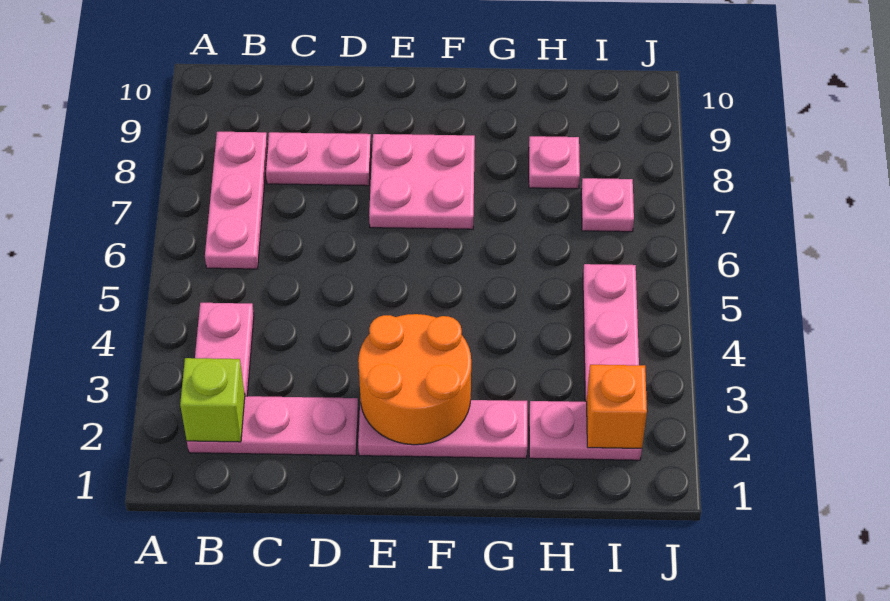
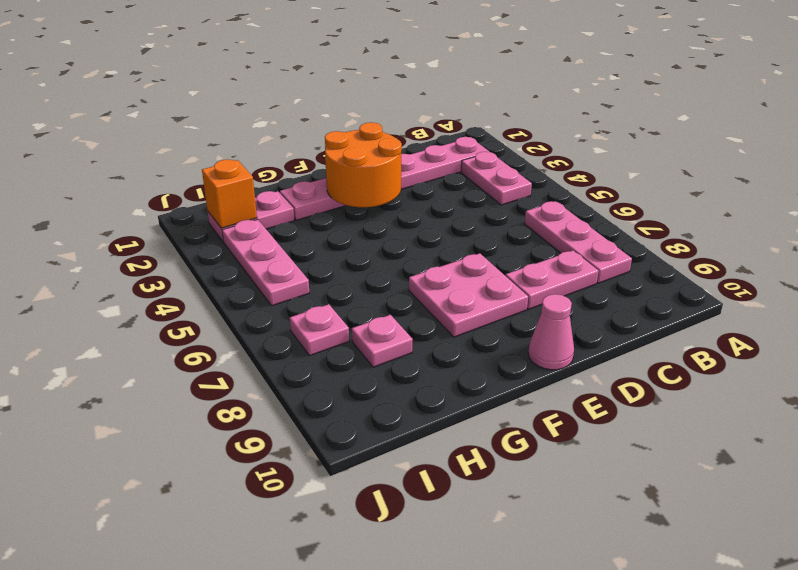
lime brick B2 level 2 -> none
none -> pink cone E10 level 1

